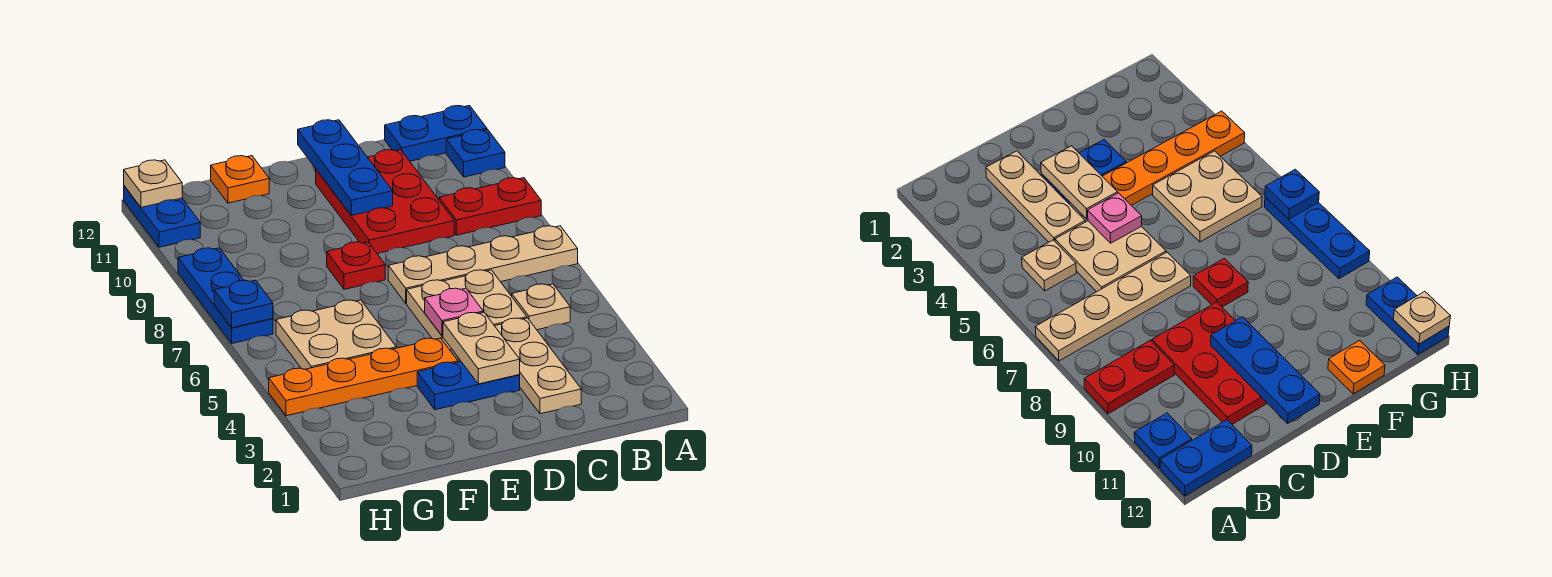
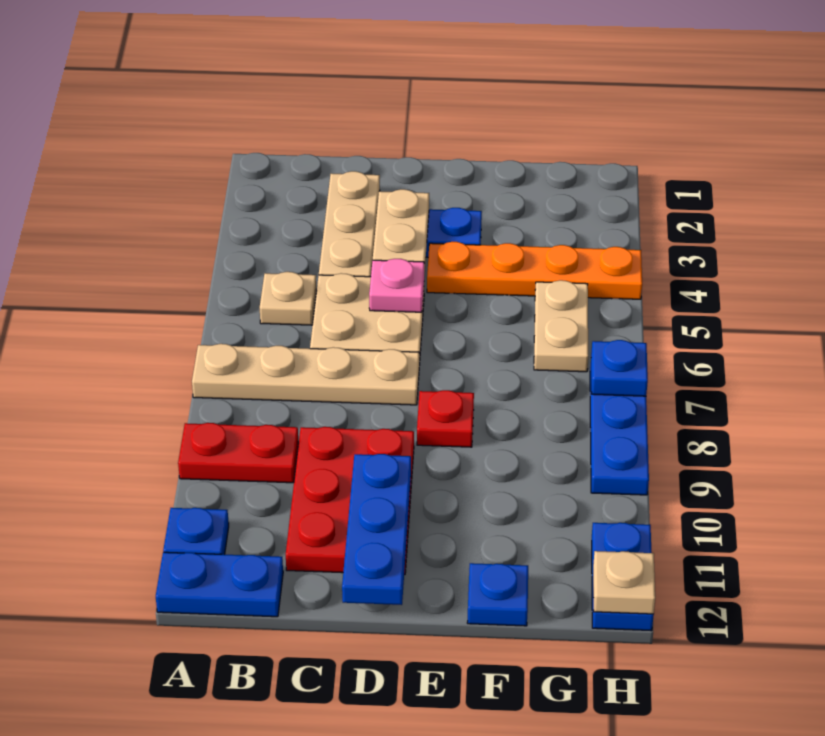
tan plate F5:G6 level 1 -> tan plate G5:G6 level 1
orange plate F12 level 1 -> blue plate F12 level 1

